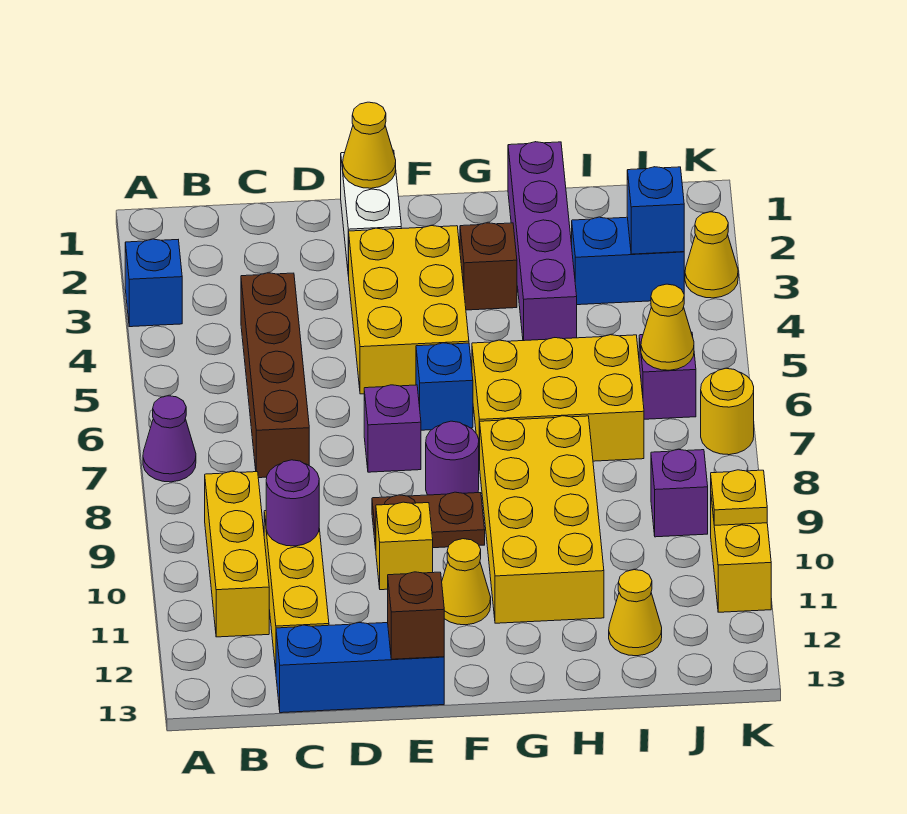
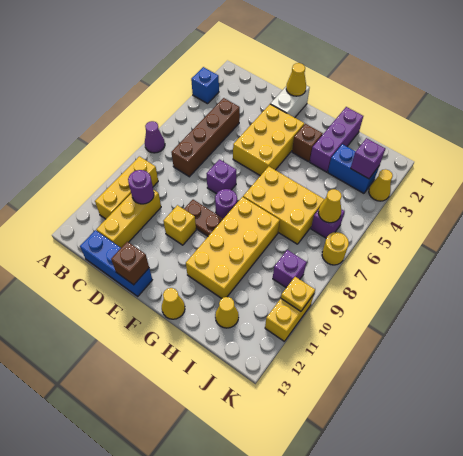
blue brick F6 level 1 -> none
yellow cone F11 level 1 -> yellow cone G13 level 1
purple brick H1:H4 level 1 -> purple brick H1:H3 level 1
blue brick J3 level 2 -> purple brick J3 level 2

